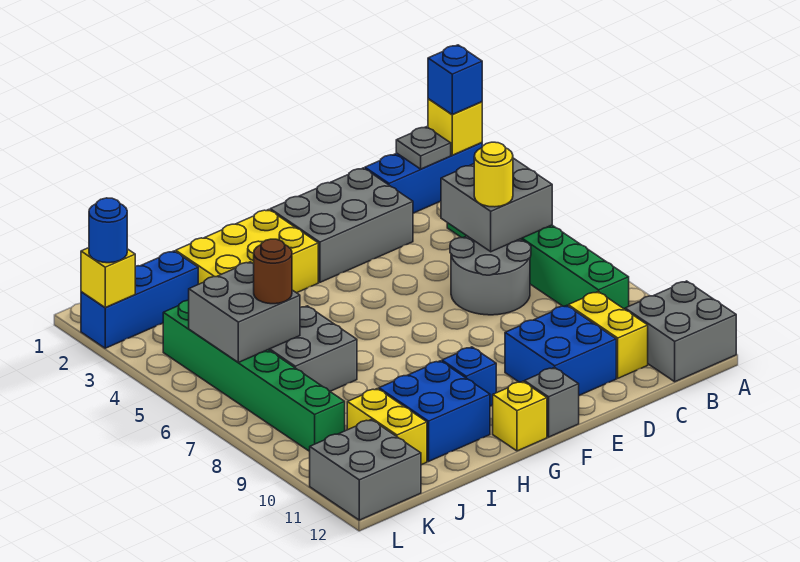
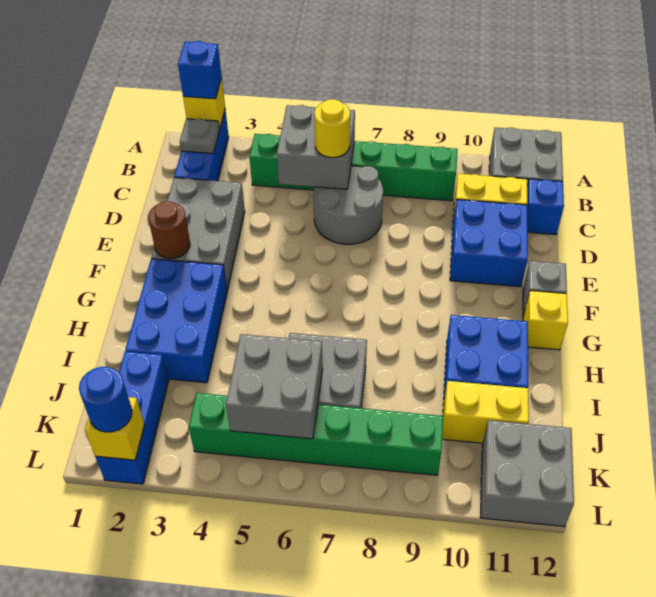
yellow brick G2:I3 level 1 -> blue brick G2:I3 level 1
blue brick G10 level 1 -> blue brick C12 level 1
brown round brick J6 level 3 -> brown round brick F2 level 2

